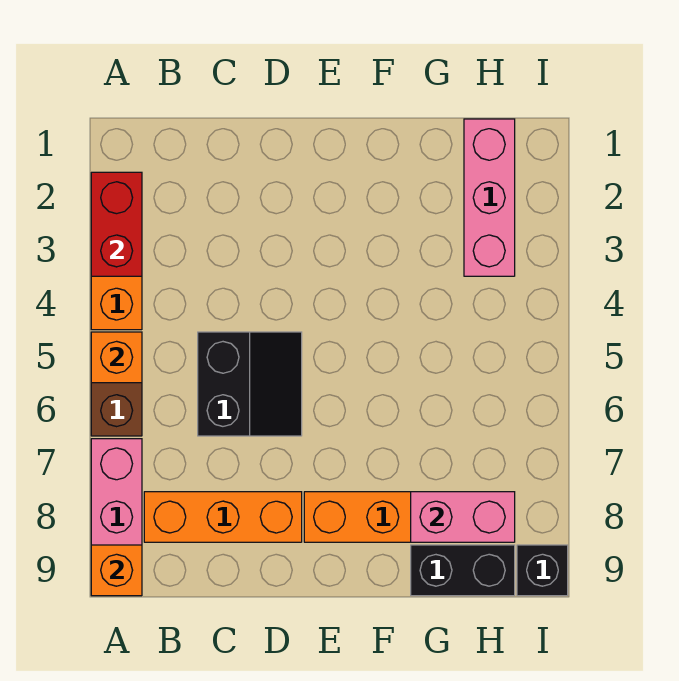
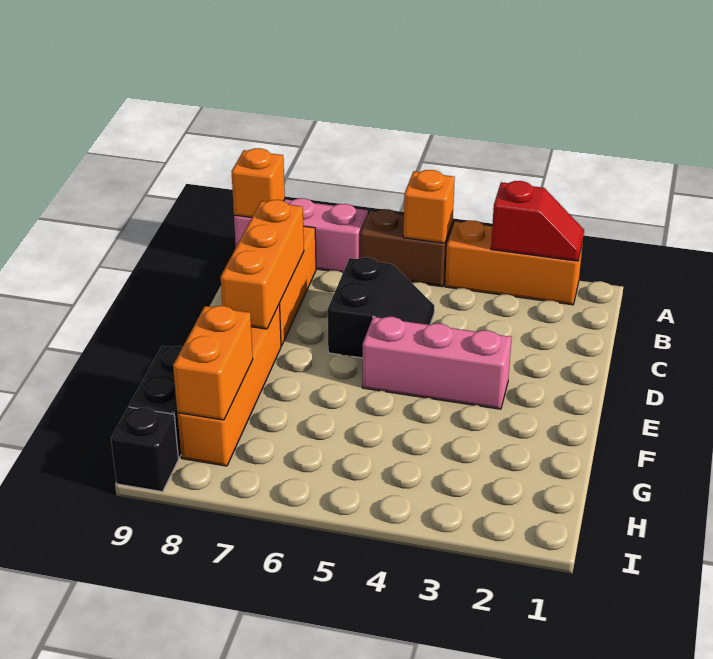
red brick A2:A3 level 2 -> red slope A2:A3 level 2 top 3
black slope C5:D6 level 1 top C -> black slope C5:D6 level 1 top 6
none -> orange brick C8:E8 level 2
pink brick G8:H8 level 2 -> orange brick G8:H8 level 2
pink brick H1:H3 level 1 -> pink brick E3:E5 level 1

